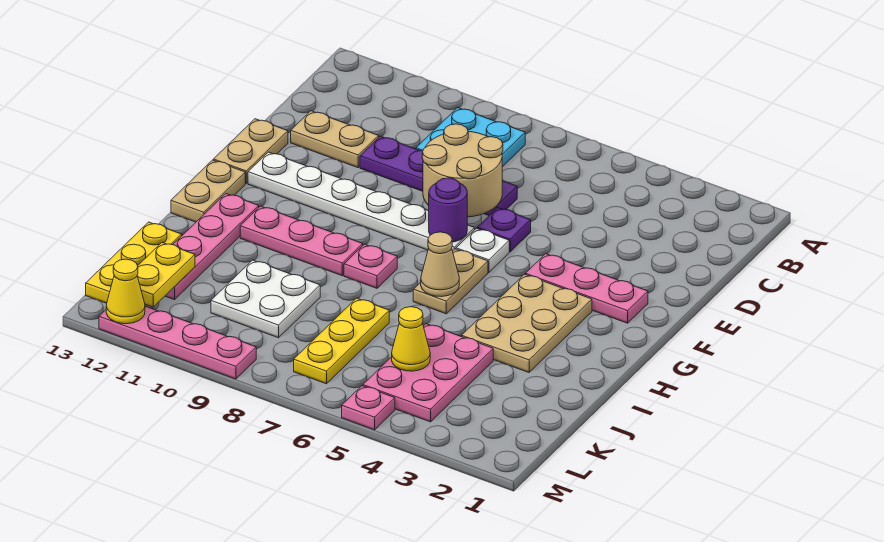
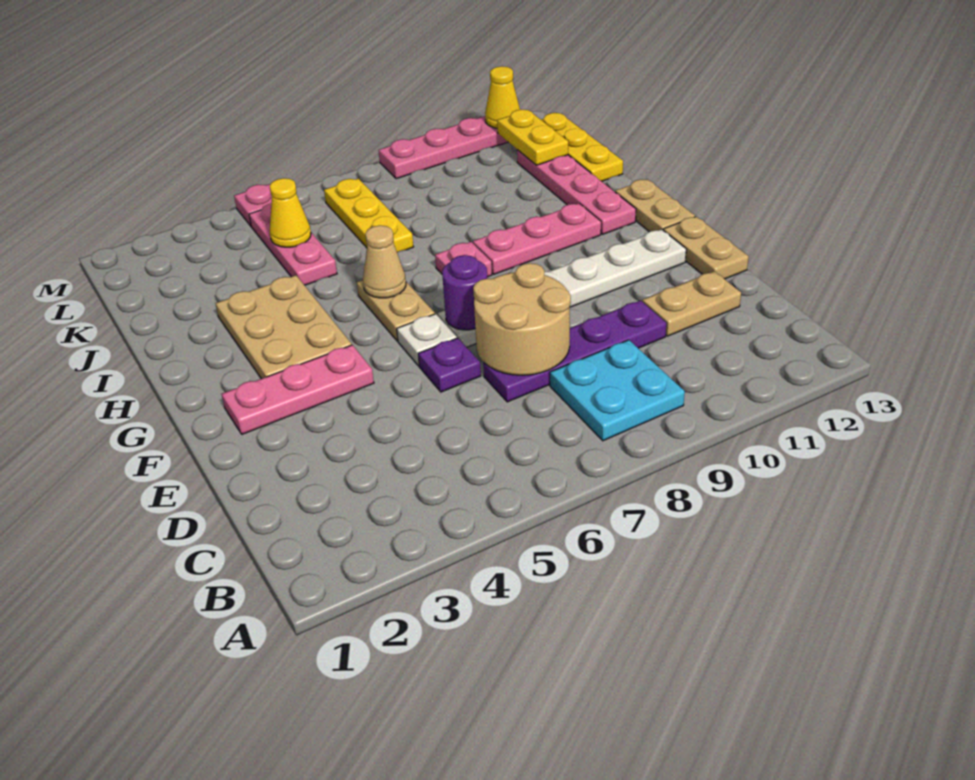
pink plate J4:L5 level 1 -> pink plate J5:L5 level 1
white plate J9:K10 level 1 -> none

